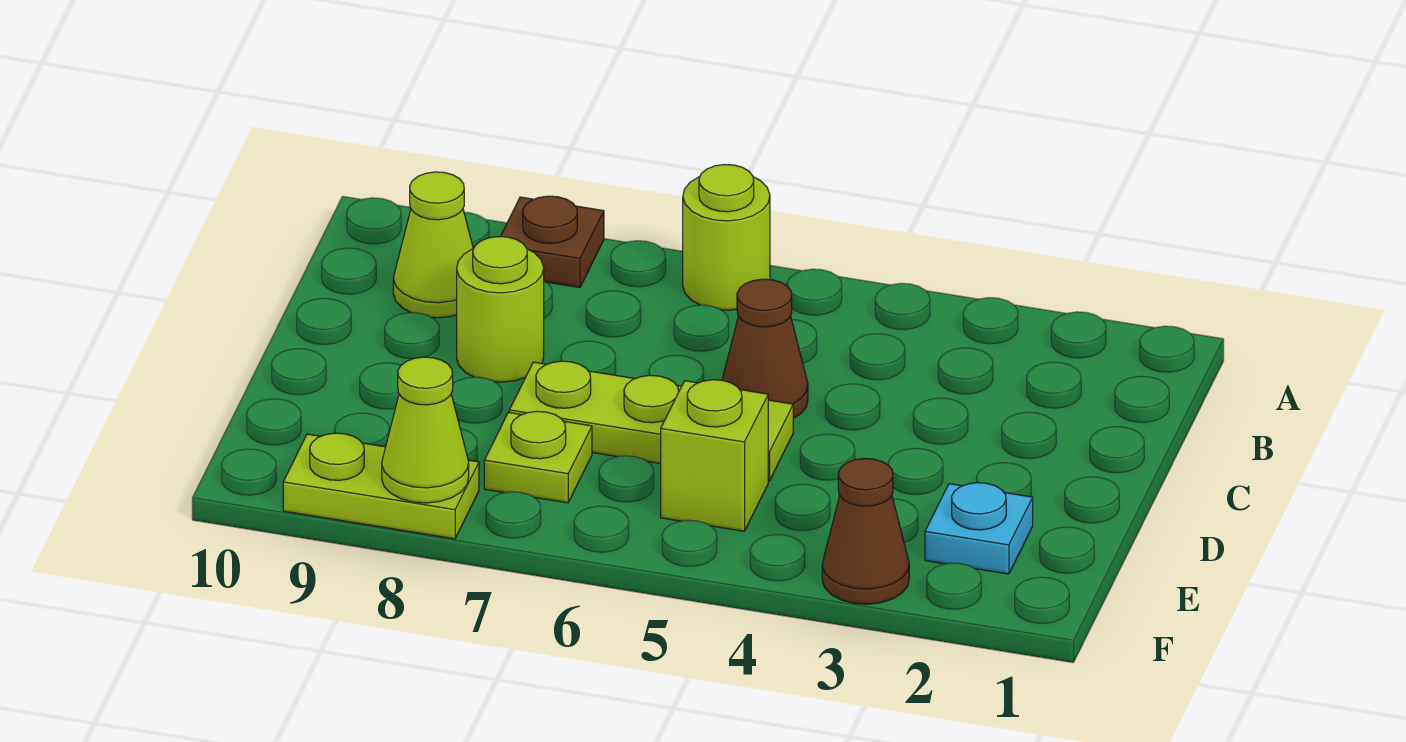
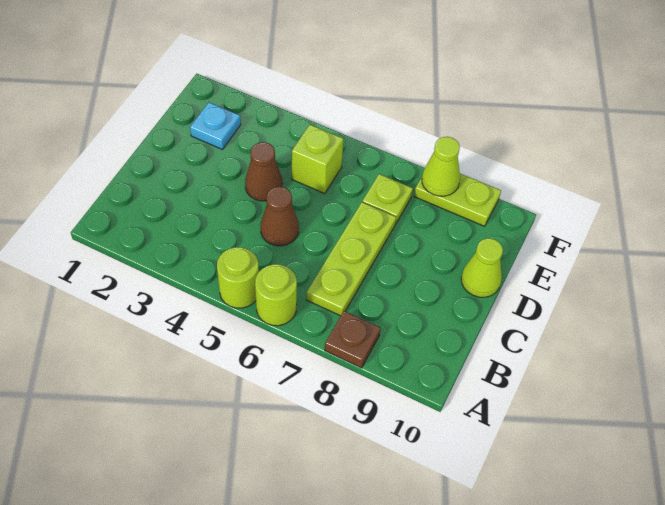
lime cone B9 level 1 -> lime cone D10 level 1
lime round brick C8 level 1 -> lime round brick A5 level 1
lime plate D5:D7 level 1 -> lime plate B7:D7 level 1
brown cone F3 level 1 -> brown cone D4 level 1

